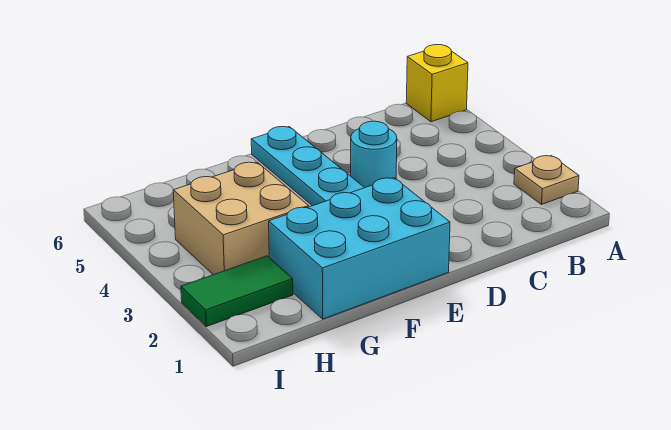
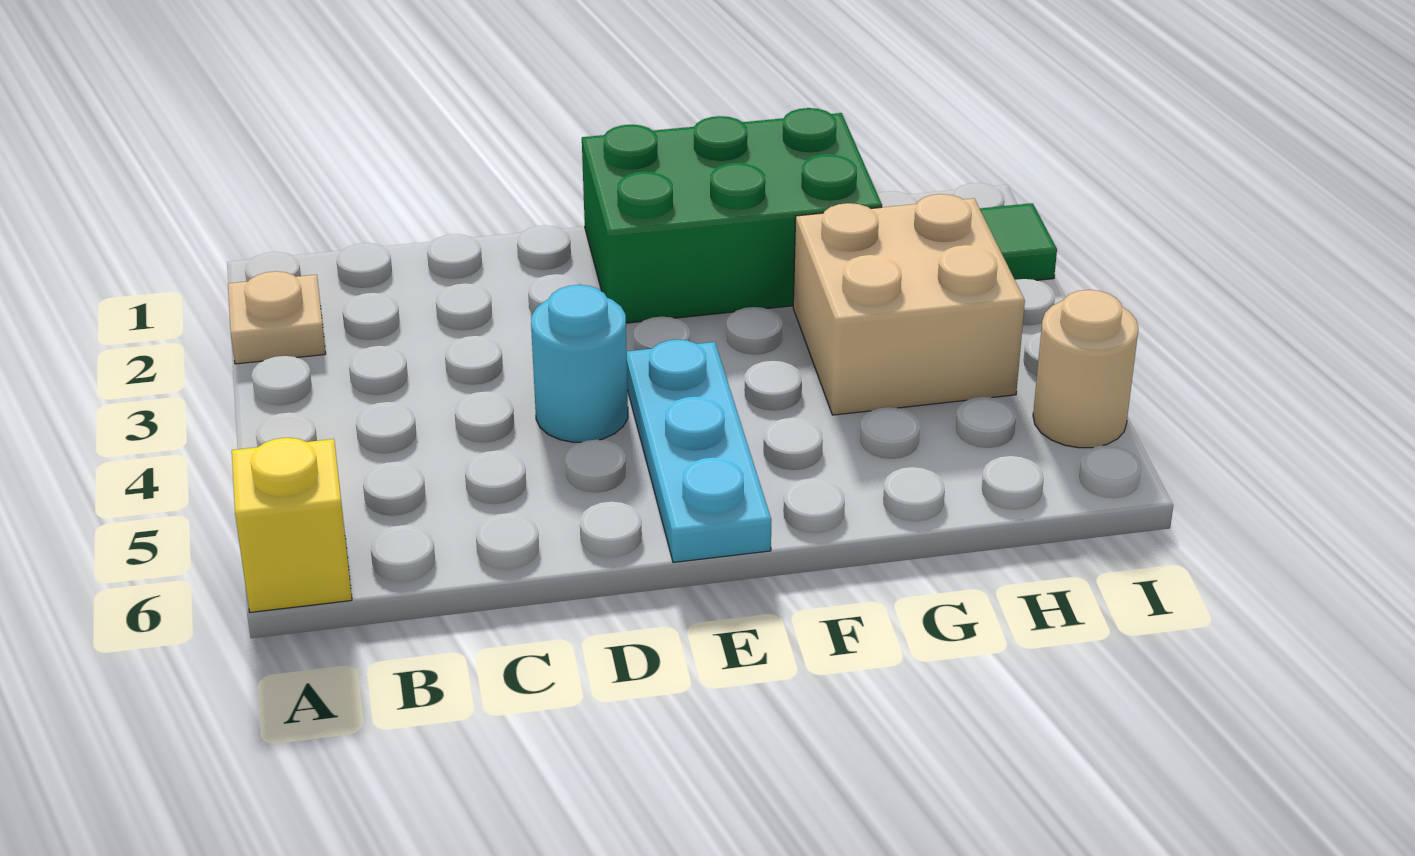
cyan brick E1:G2 level 1 -> green brick E1:G2 level 1
none -> tan round brick I5 level 1

